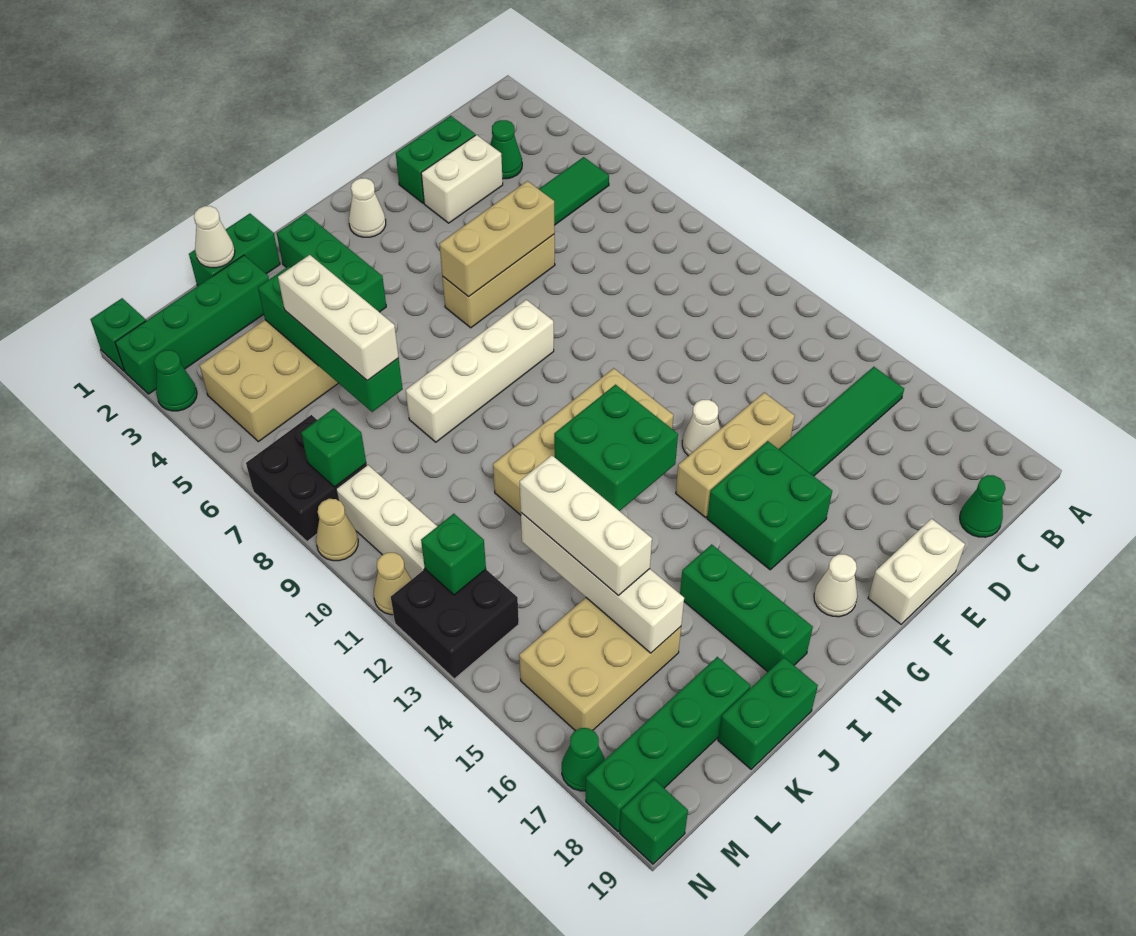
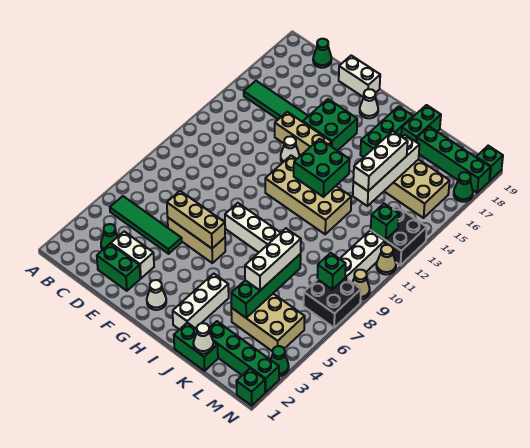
green brick I2:I4 level 1 -> white brick I2:I4 level 1
green brick J19:K19 level 1 -> green brick J18:J19 level 1

